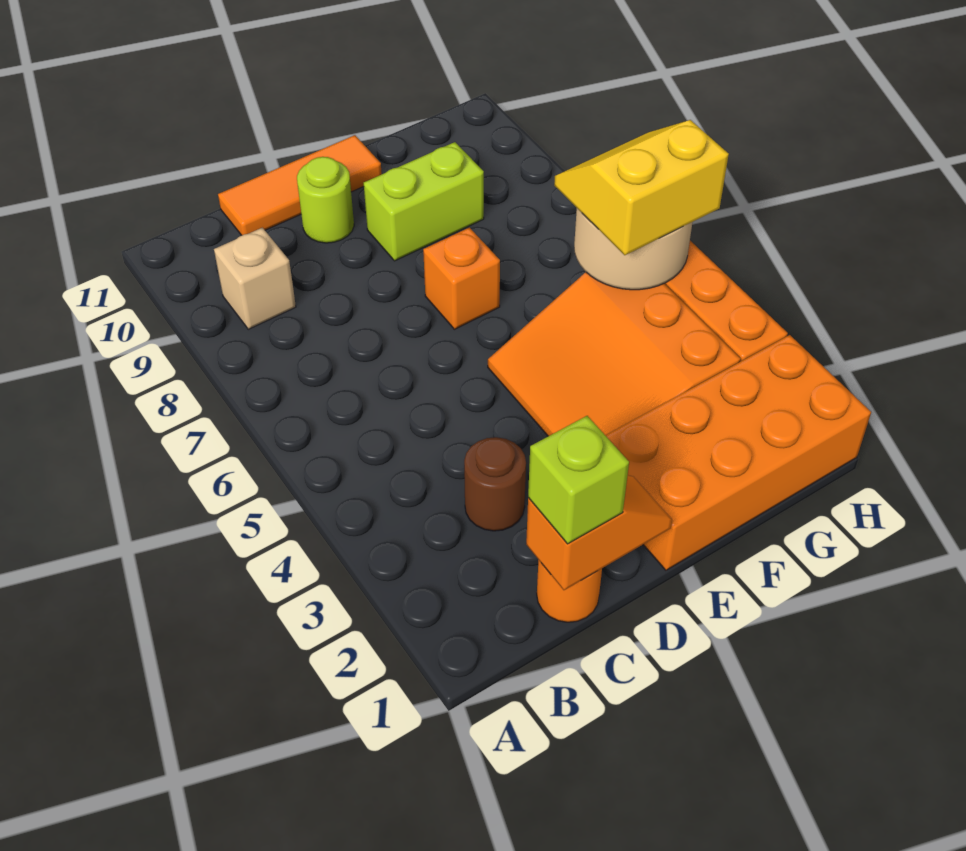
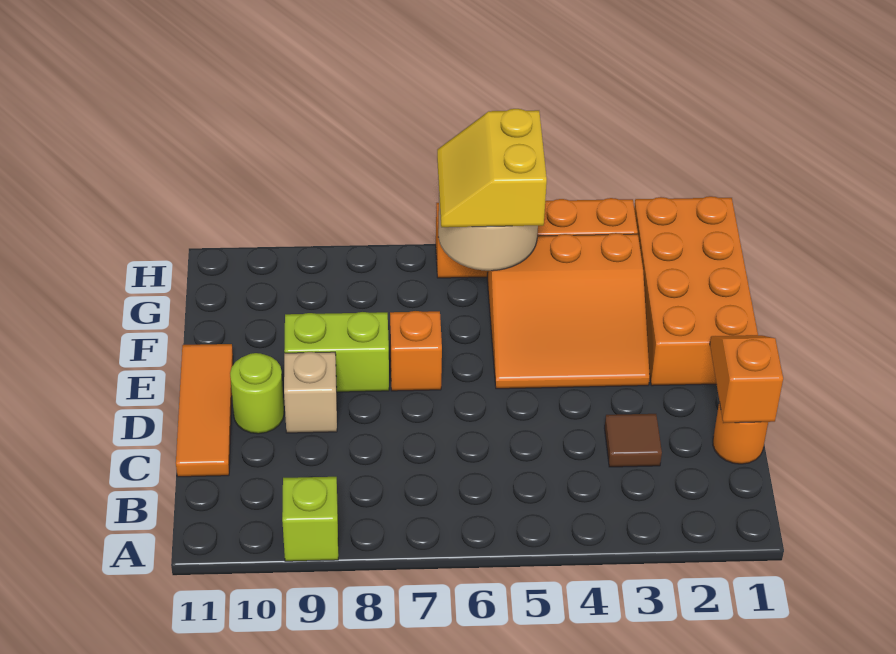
tan brick B9 level 1 -> tan brick D9 level 1
lime brick C1 level 3 -> lime brick A9 level 1
brown round brick C3 level 1 -> brown tile C3 level 1
lime brick E9:F9 level 1 -> lime brick E8:E9 level 1

